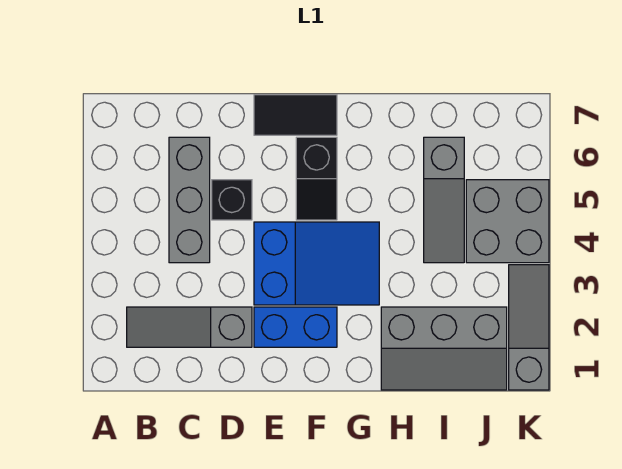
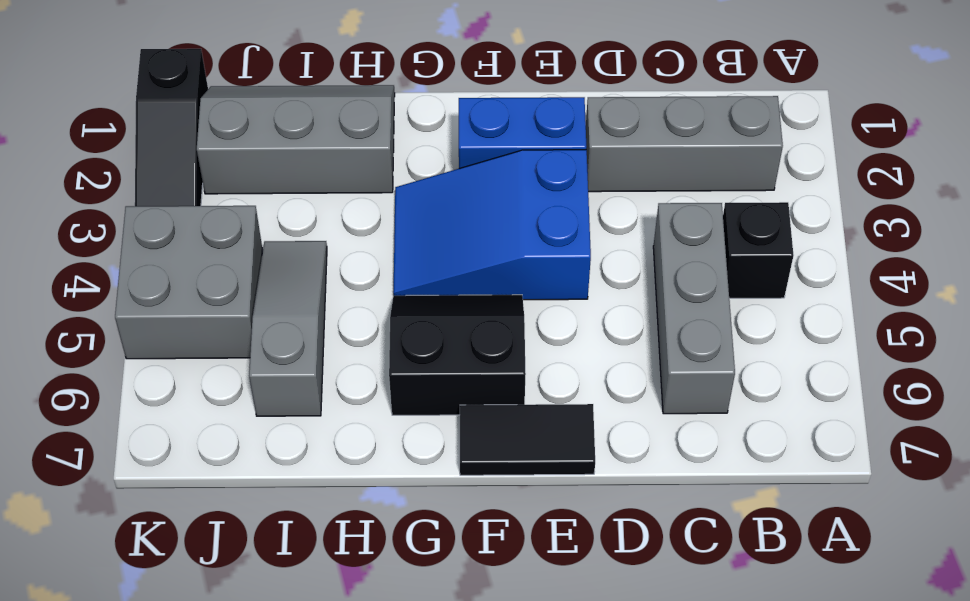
grey slope B2:D2 level 1 top D -> grey brick B2:D2 level 1
black brick D5 level 1 -> black brick B4 level 1
black slope F5:F6 level 1 top 6 -> black slope F5:G6 level 1 top 6
grey slope K1:K3 level 1 top 1 -> black slope K1:K3 level 1 top 1

